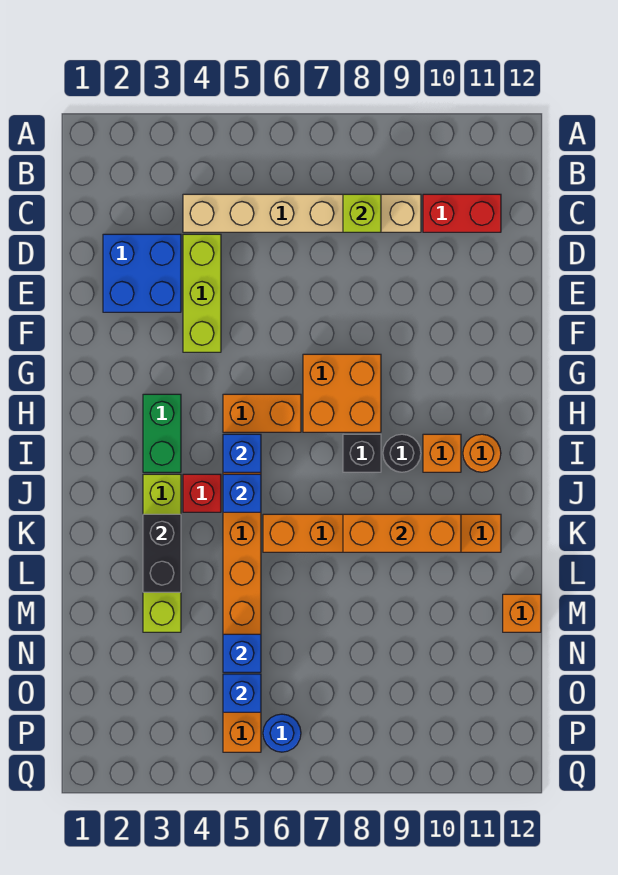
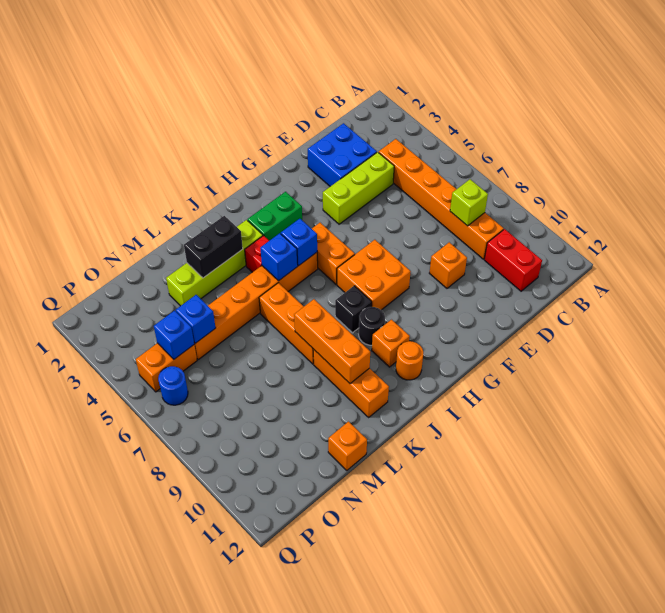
tan brick C4:C9 level 1 -> orange brick C4:C9 level 1
none -> orange brick E9 level 1

